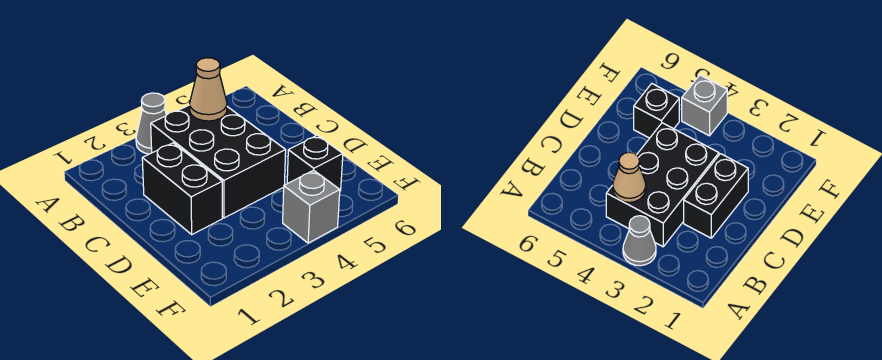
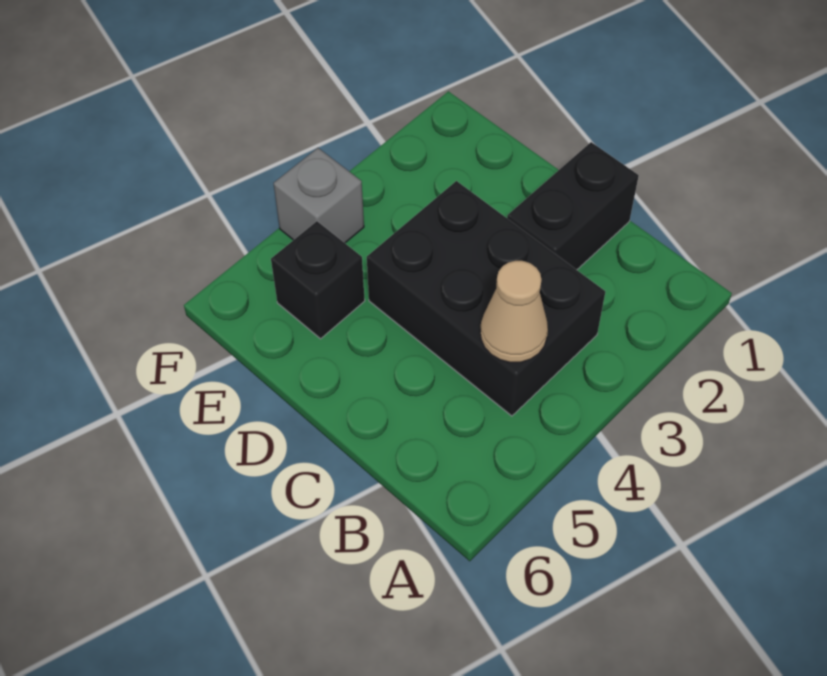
grey cone A3 level 1 -> none
black brick C2:D2 level 1 -> black brick C1:C2 level 1

